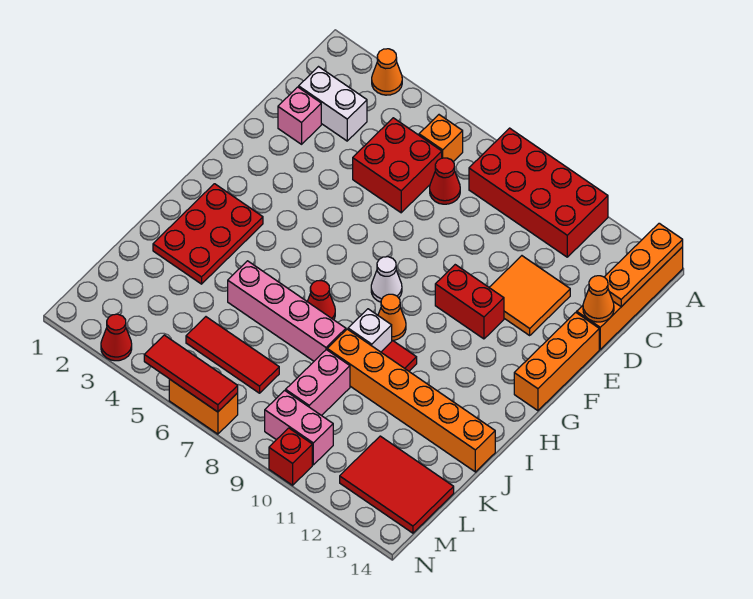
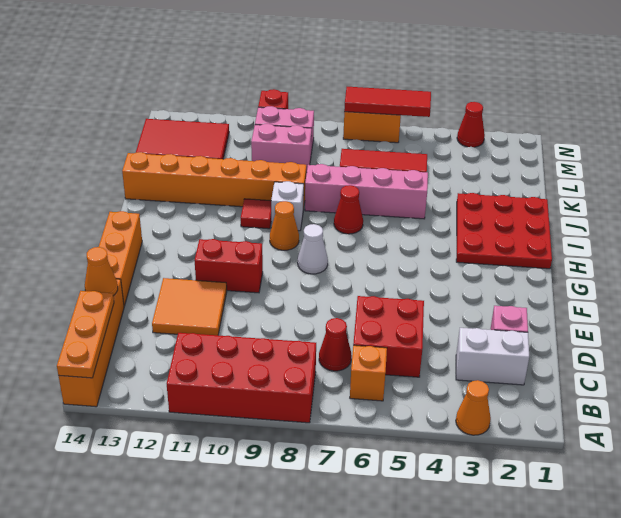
red plate H2:J3 level 1 -> red plate H1:J3 level 1
pink brick K9:L9 level 1 -> pink brick L9:L10 level 1

